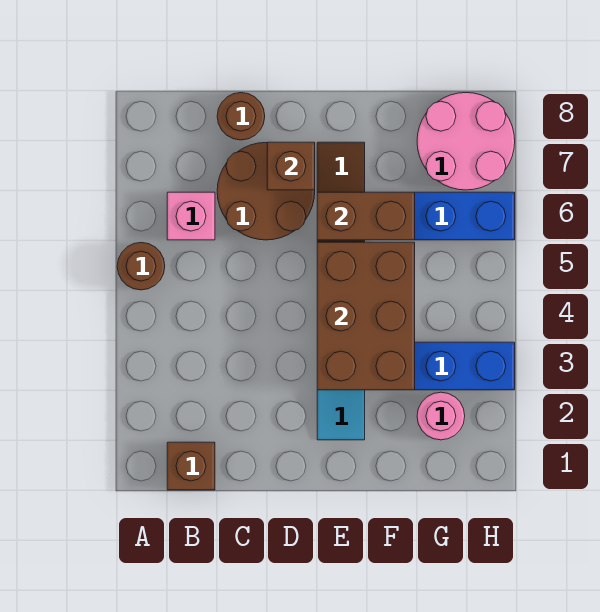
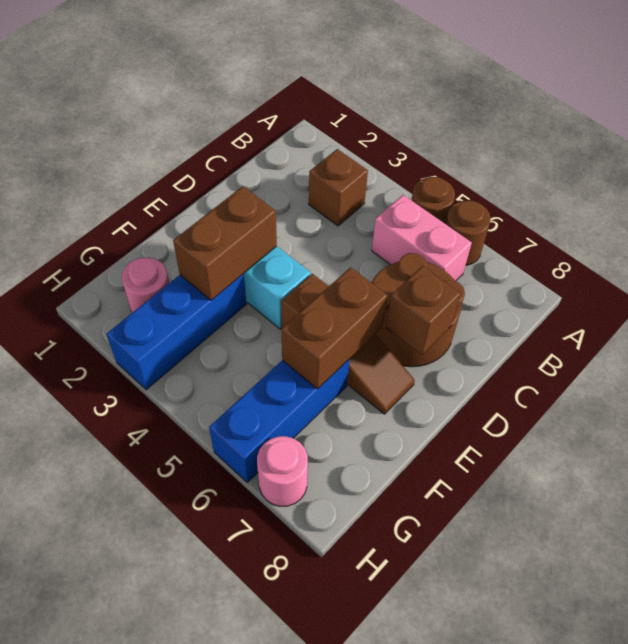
brown brick B1 level 1 -> brown brick B3 level 1
pink brick B6 level 1 -> pink brick B5:B6 level 1
brown round brick C8 level 1 -> brown round brick A6 level 1
brown brick E3:F5 level 2 -> brown brick E3:F3 level 2
pink round brick G7:H8 level 1 -> pink round brick H7 level 1

